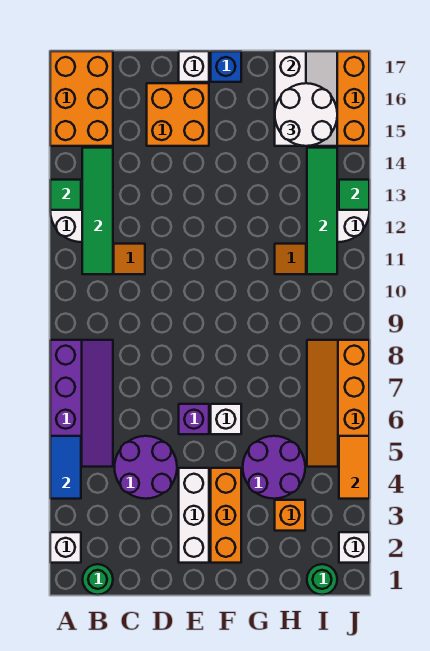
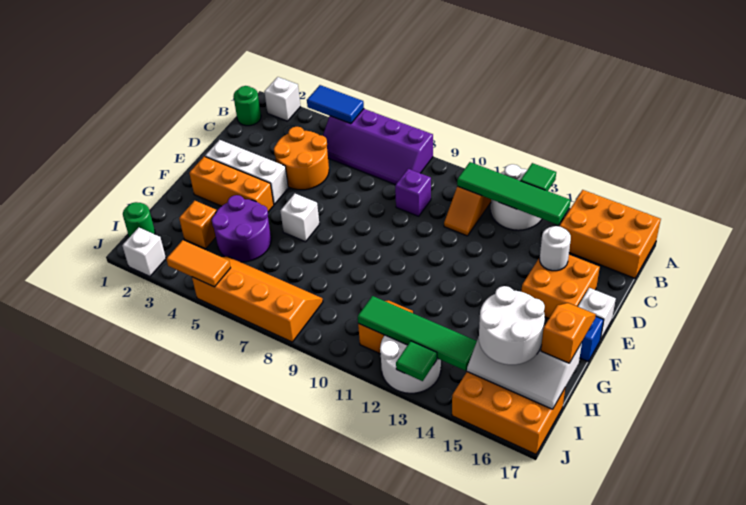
purple round brick C4:D5 level 1 -> orange round brick C4:D5 level 1
none -> white round brick D15 level 2
purple brick E6 level 1 -> purple brick C9 level 1
none -> orange slope G17:H17 level 3 top H

